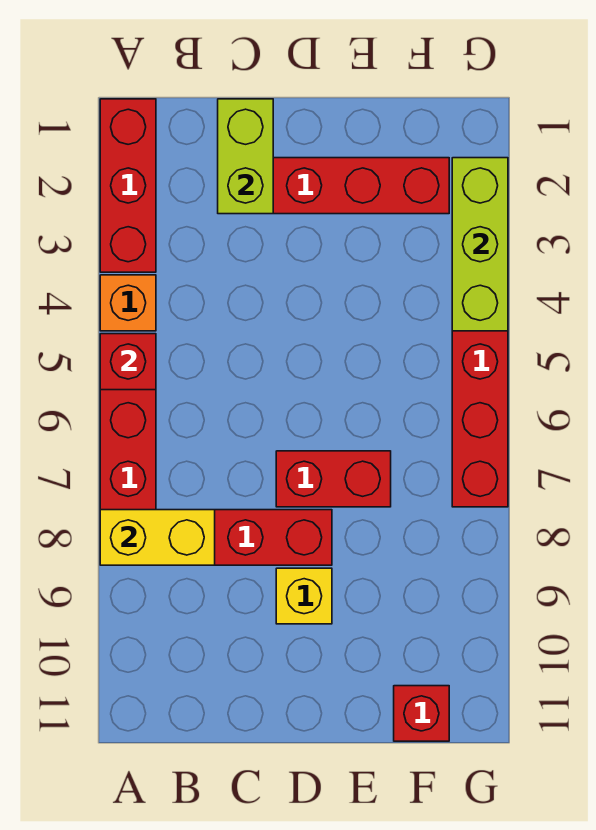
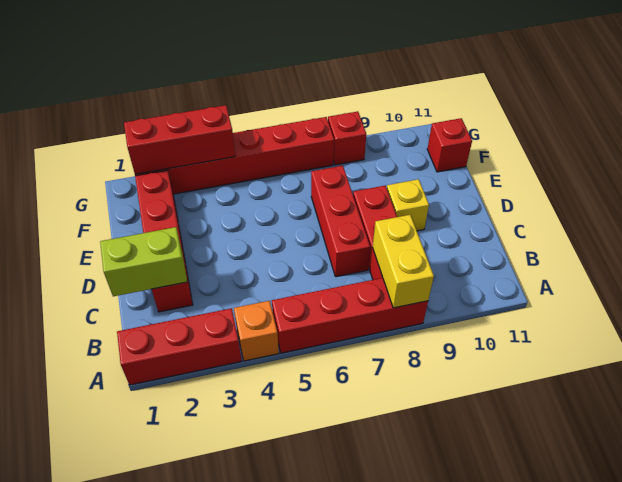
red brick A5 level 2 -> red brick G8 level 1
red brick D7:E7 level 1 -> red brick C7:E7 level 1
lime brick G2:G4 level 2 -> red brick G2:G4 level 2

